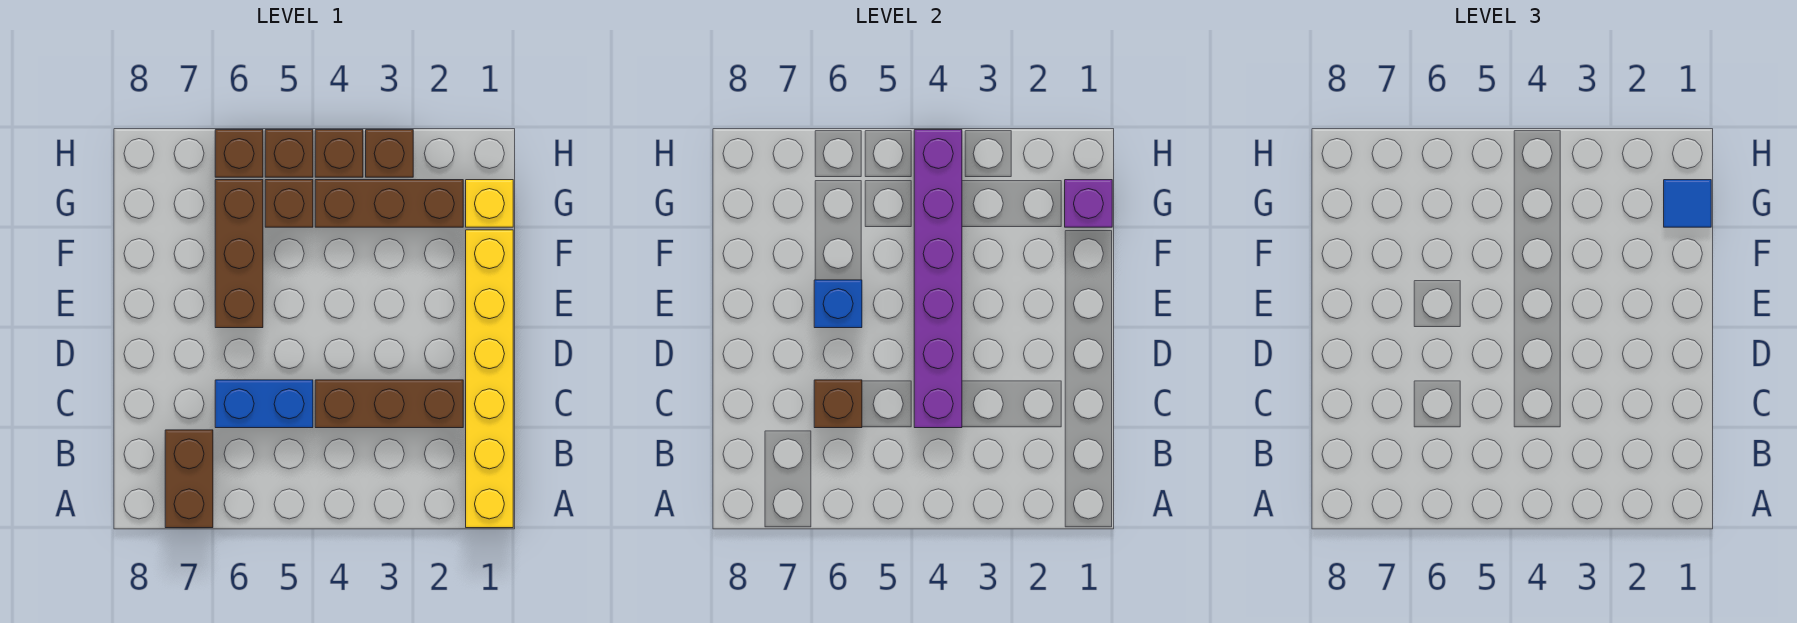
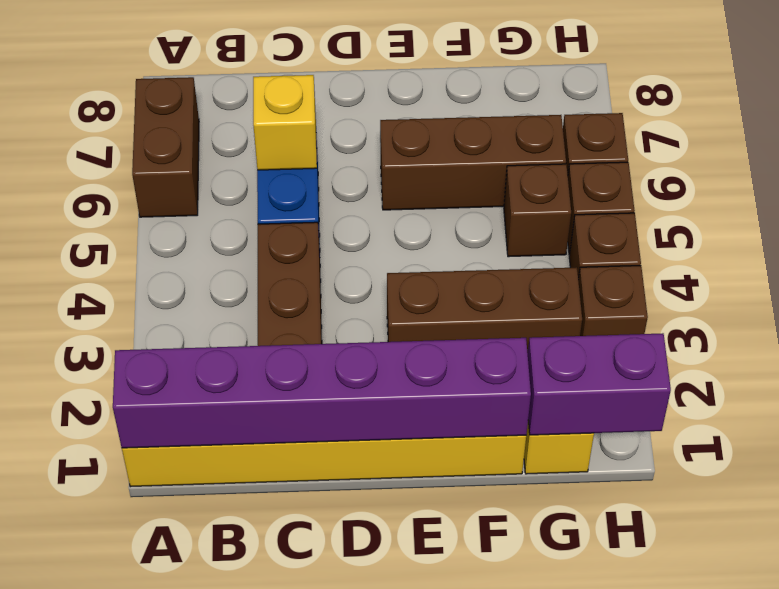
brown brick A7:B7 level 1 -> brown brick A6:A7 level 1
purple brick C4:H4 level 2 -> purple brick A1:F1 level 2
brown brick C6 level 2 -> yellow brick C6 level 2
blue brick E6 level 2 -> none
purple brick G1 level 2 -> purple brick G1:H1 level 2
blue tile G1 level 3 -> none
brown brick G2:G4 level 1 -> brown brick E3:G3 level 1

